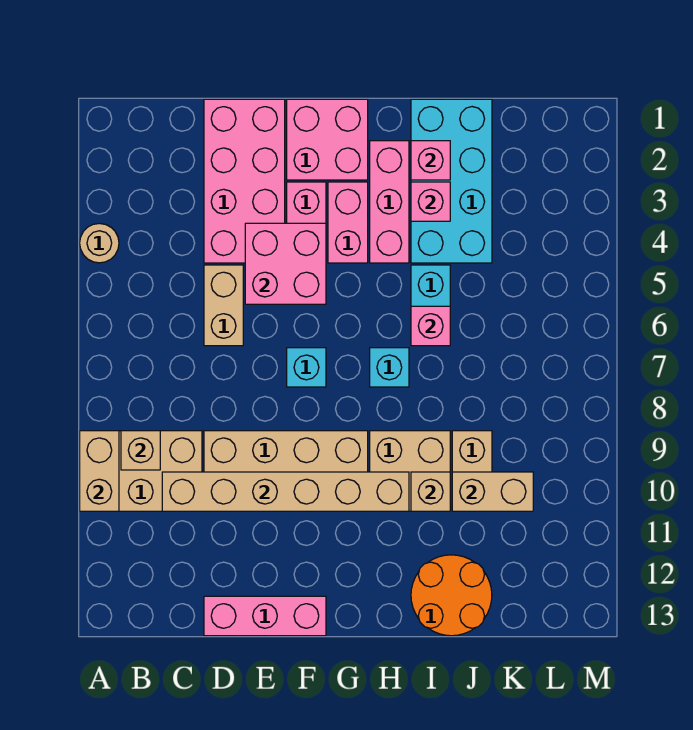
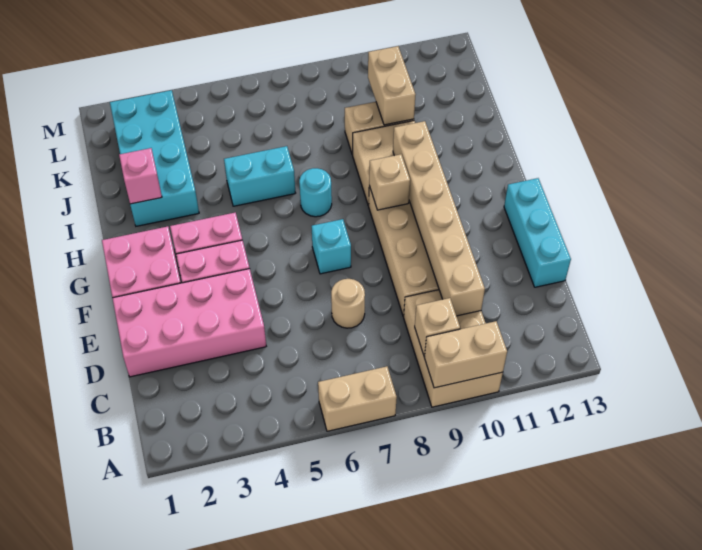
tan round brick A4 level 1 -> tan round brick D7 level 1
tan brick D5:D6 level 1 -> tan brick A6:A7 level 1
pink brick D13:F13 level 1 -> cyan brick D13:F13 level 1
pink brick E4:F5 level 2 -> none
pink brick H2:H4 level 1 -> none
cyan brick H7 level 1 -> cyan round brick H7 level 1
cyan brick I1:J4 level 1 -> cyan brick I2:L3 level 1
pink brick I3 level 2 -> none
pink brick I6 level 2 -> none
tan brick I10 level 2 -> tan brick G9 level 2
orange round brick I12:J13 level 1 -> none

